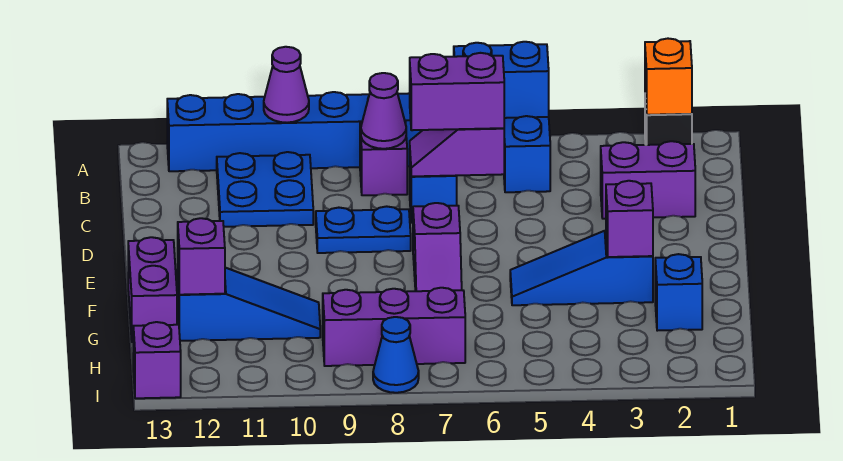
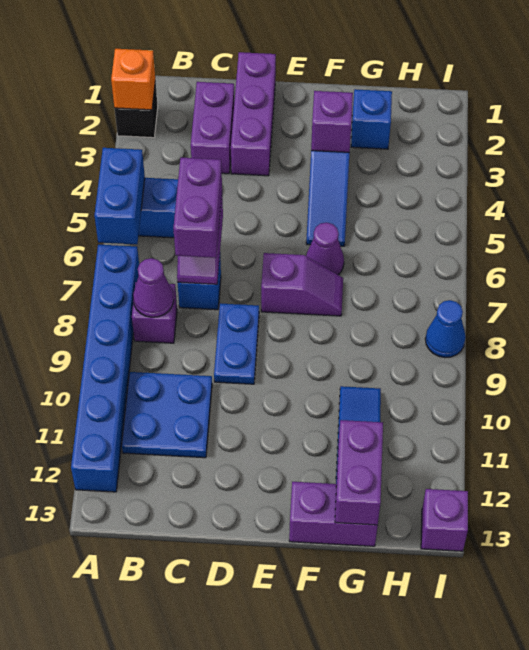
purple cone A10 level 2 -> purple cone F6 level 1
purple brick G12 level 2 -> purple brick G12:G13 level 2
purple brick H7:H9 level 1 -> purple brick D1:D3 level 1

